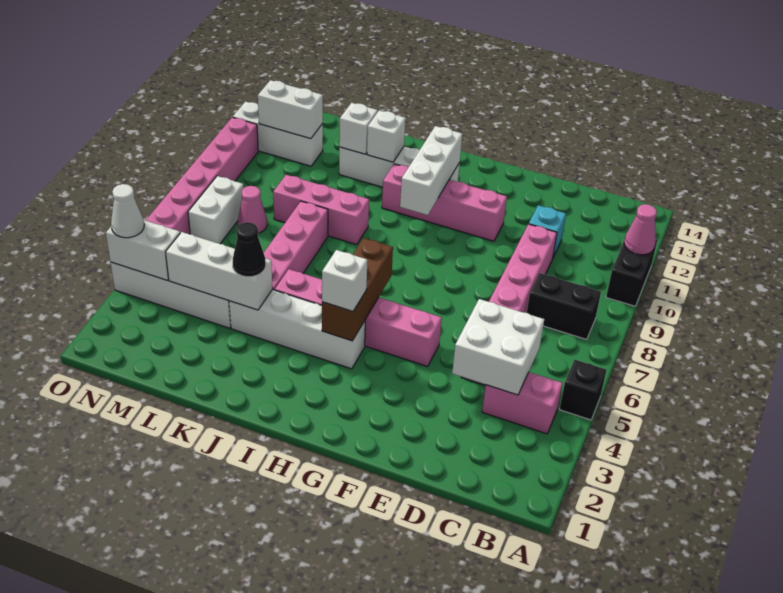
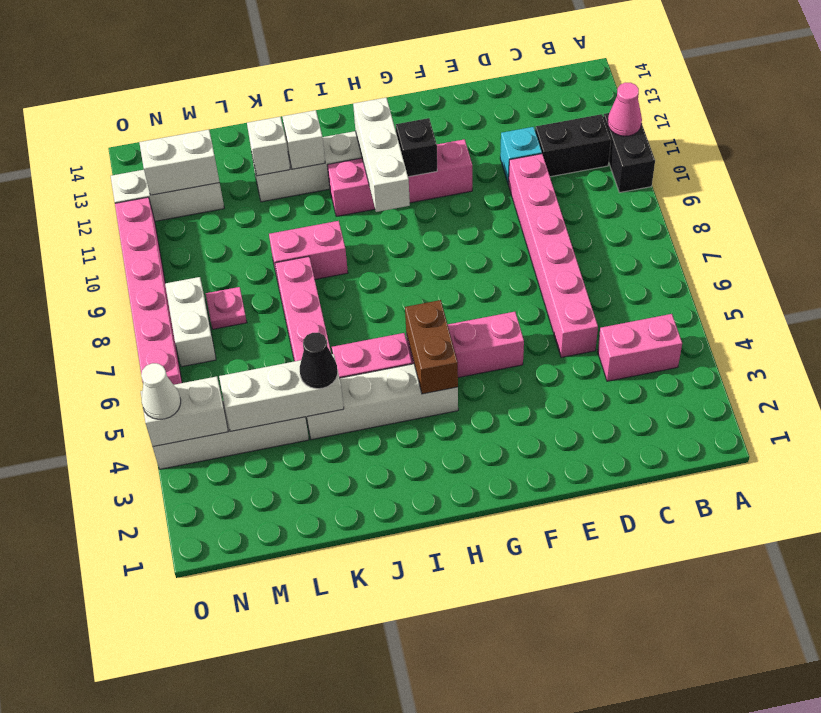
black brick A5 level 1 -> black brick G11 level 2
black brick B8:C8 level 1 -> black brick B11:C11 level 1
white brick C4:D5 level 2 -> none
brown brick H4:H6 level 2 -> brown brick H4:H5 level 2
white brick H4 level 3 -> none
pink brick J9:L9 level 1 -> pink brick J9:K9 level 1
pink cone M8 level 1 -> pink plate M8 level 1

